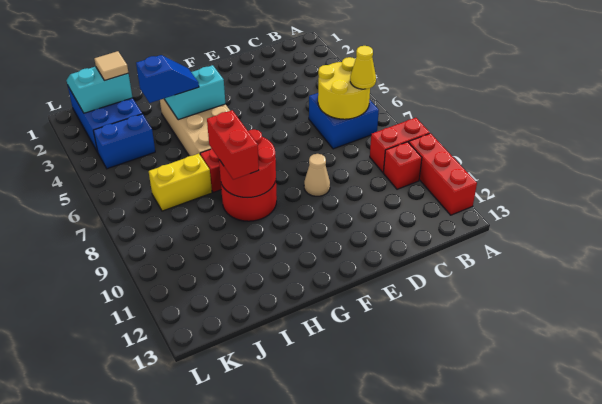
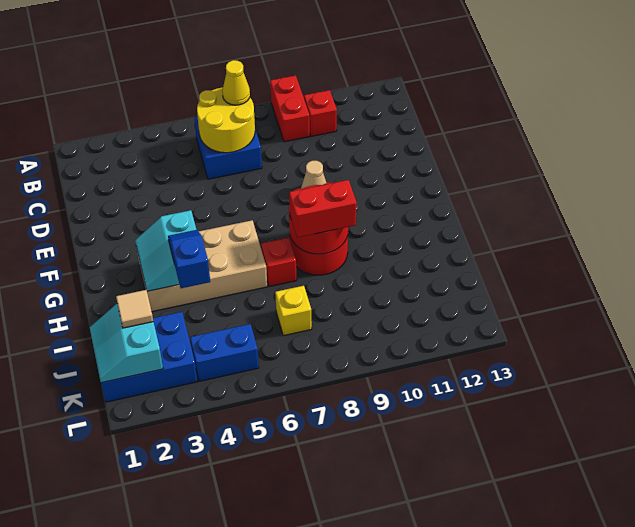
red brick A10:A12 level 1 -> none
yellow brick I7:J7 level 1 -> yellow brick J7 level 1
blue brick J4:K4 level 1 -> blue brick K4:K5 level 1

